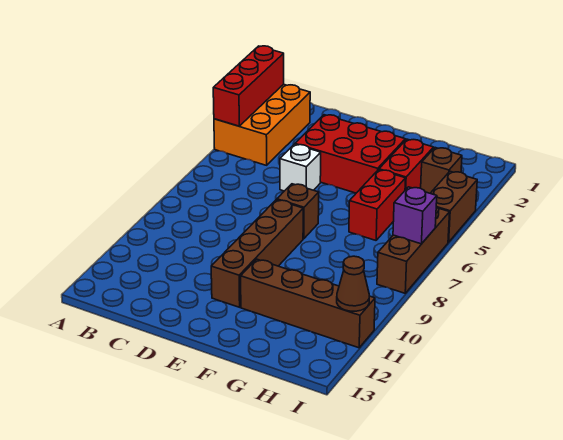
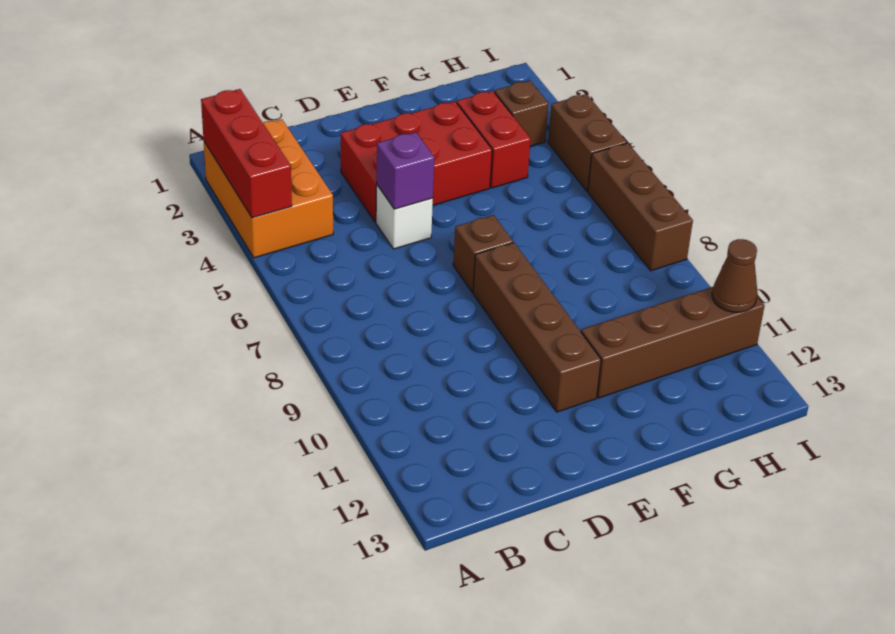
red brick G5:G6 level 1 -> none
purple brick I7 level 2 -> purple brick D5 level 2

